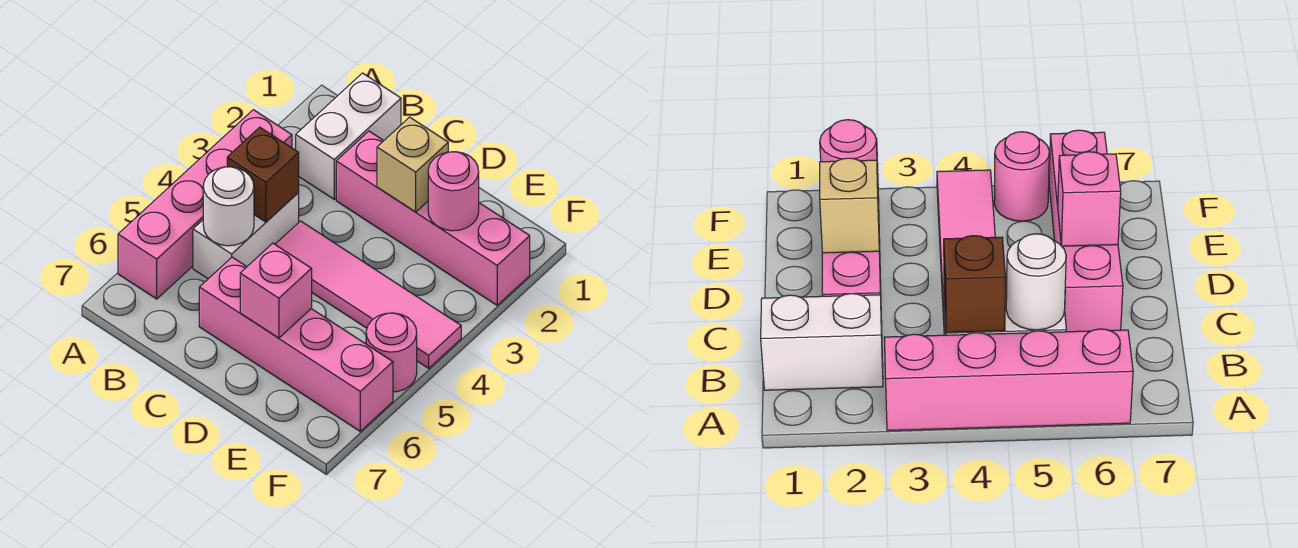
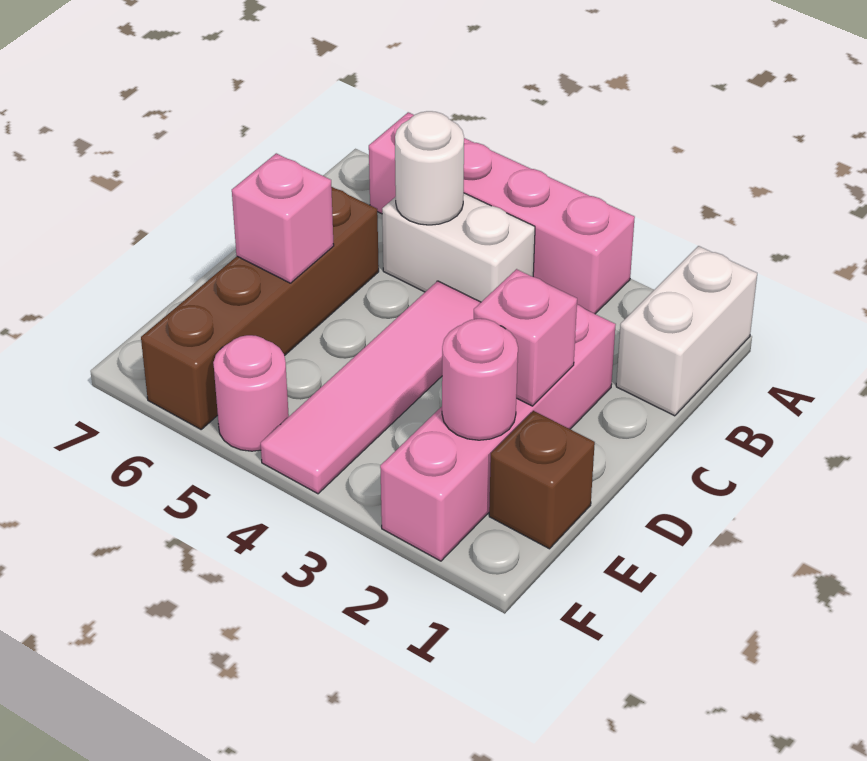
white brick B1:B2 level 1 -> white brick A1:B1 level 1
brown brick B4 level 2 -> brown brick E1 level 1
pink brick C6:F6 level 1 -> brown brick C6:F6 level 1
tan brick D2 level 2 -> pink brick D2 level 2

